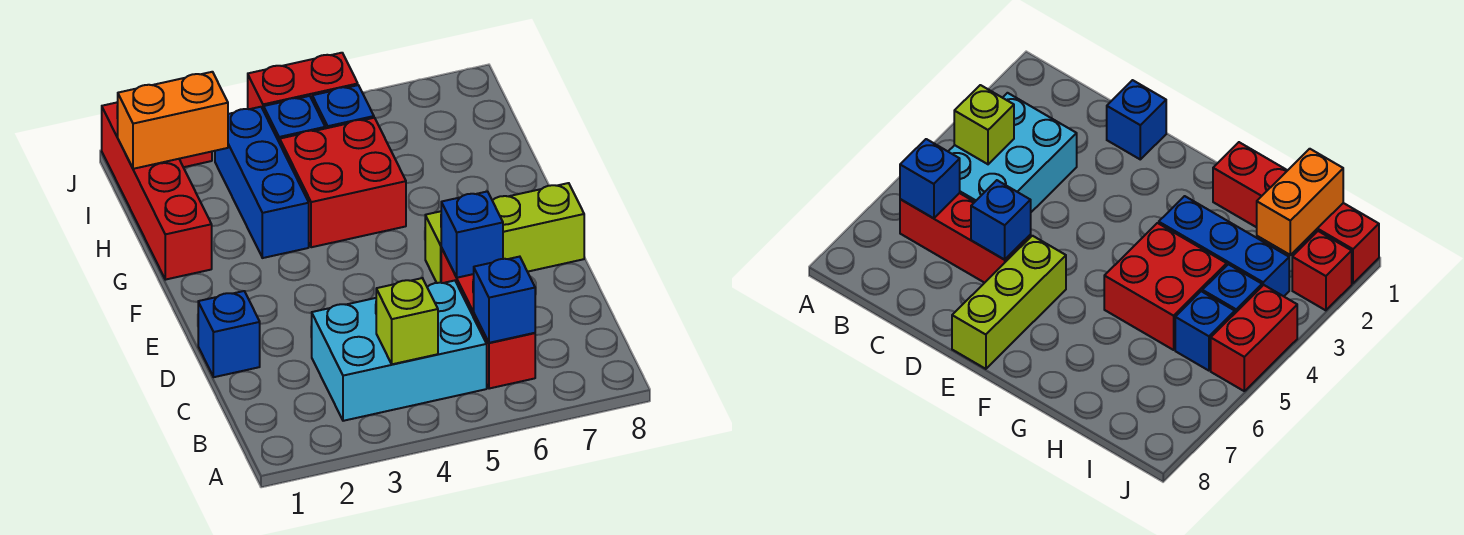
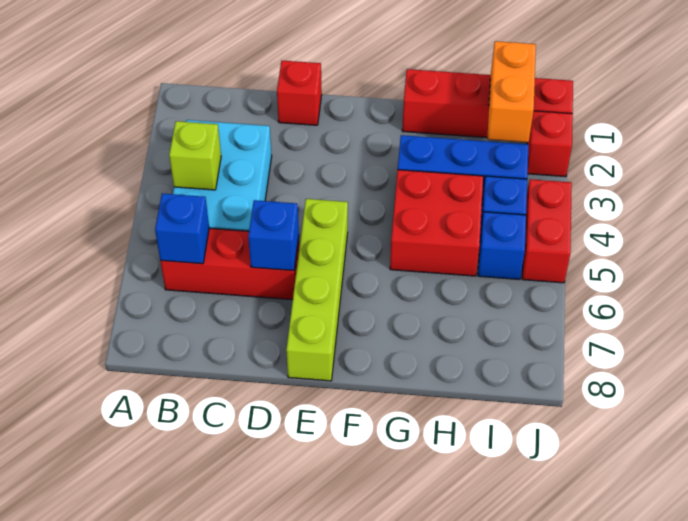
blue brick D1 level 1 -> red brick D1 level 1
lime brick E6:E8 level 1 -> lime brick E5:E8 level 1

